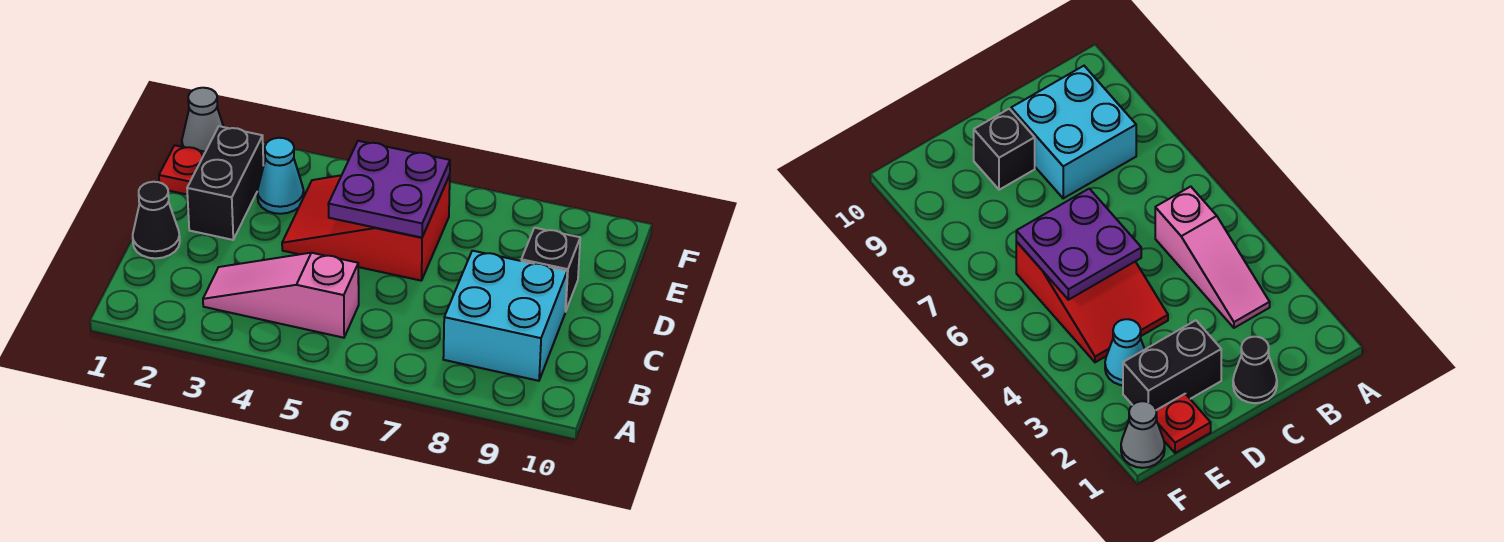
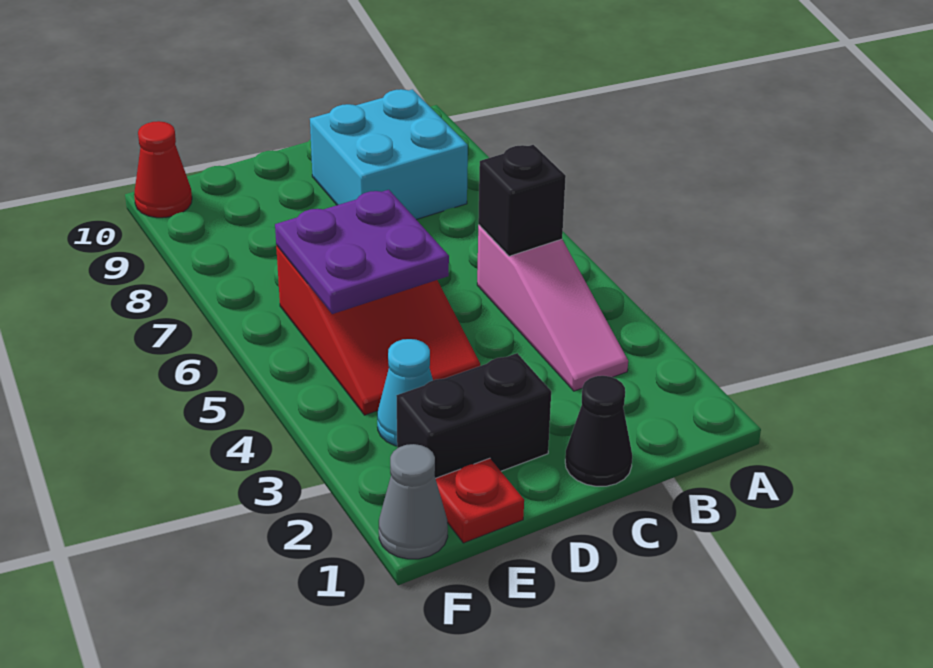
black brick D9 level 1 -> black brick B5 level 2
none -> red cone F10 level 1

